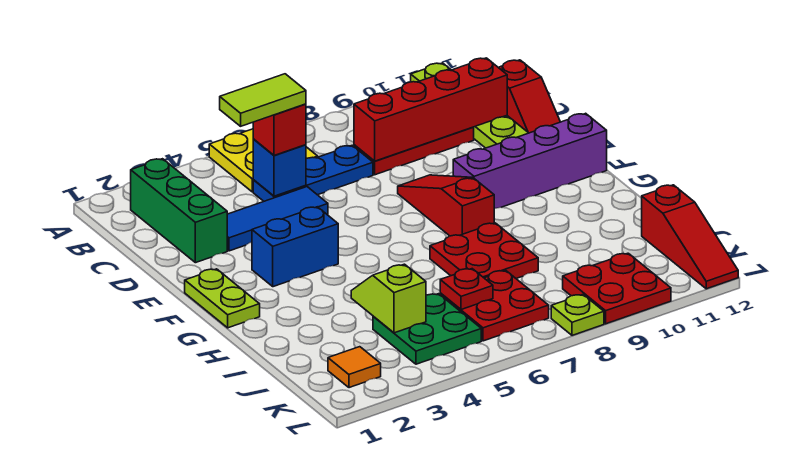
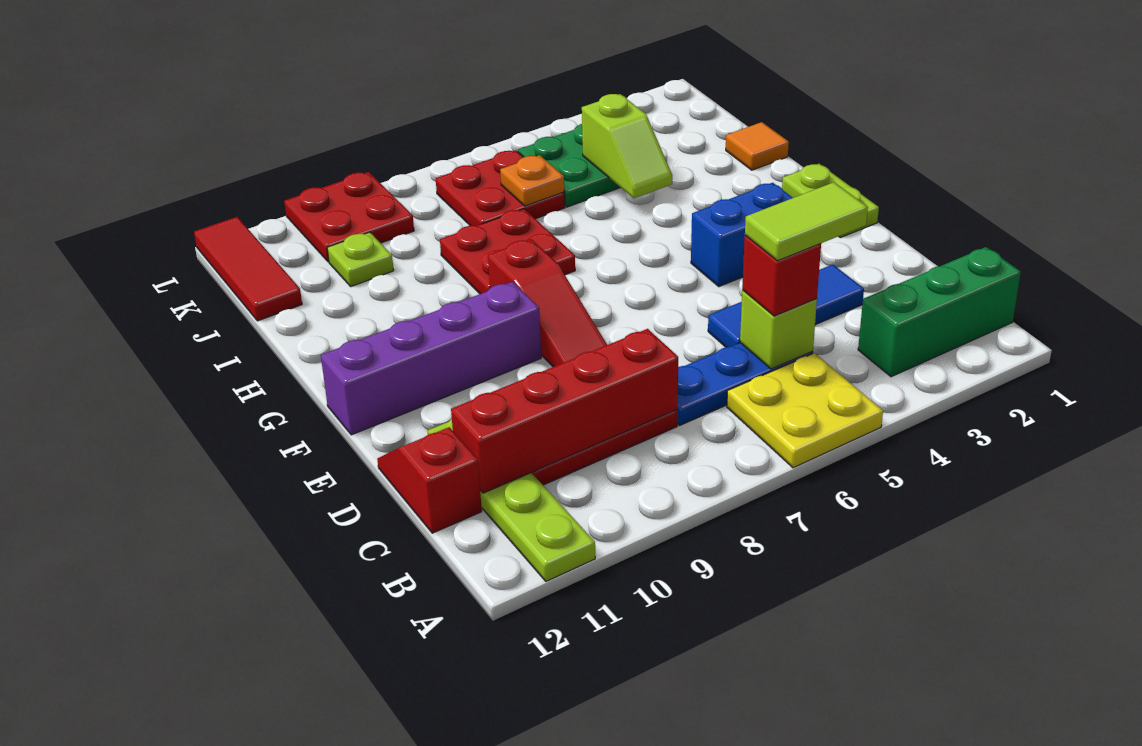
green brick B2:D2 level 1 -> green brick B1:B3 level 1
blue brick C5 level 2 -> lime brick C5 level 2
red plate J6 level 2 -> orange plate J6 level 2
red slope J12:L12 level 1 top J -> red tile J12:L12 level 1
orange tile K2 level 1 -> orange tile I1 level 1
lime plate L8 level 1 -> lime plate J10 level 1

